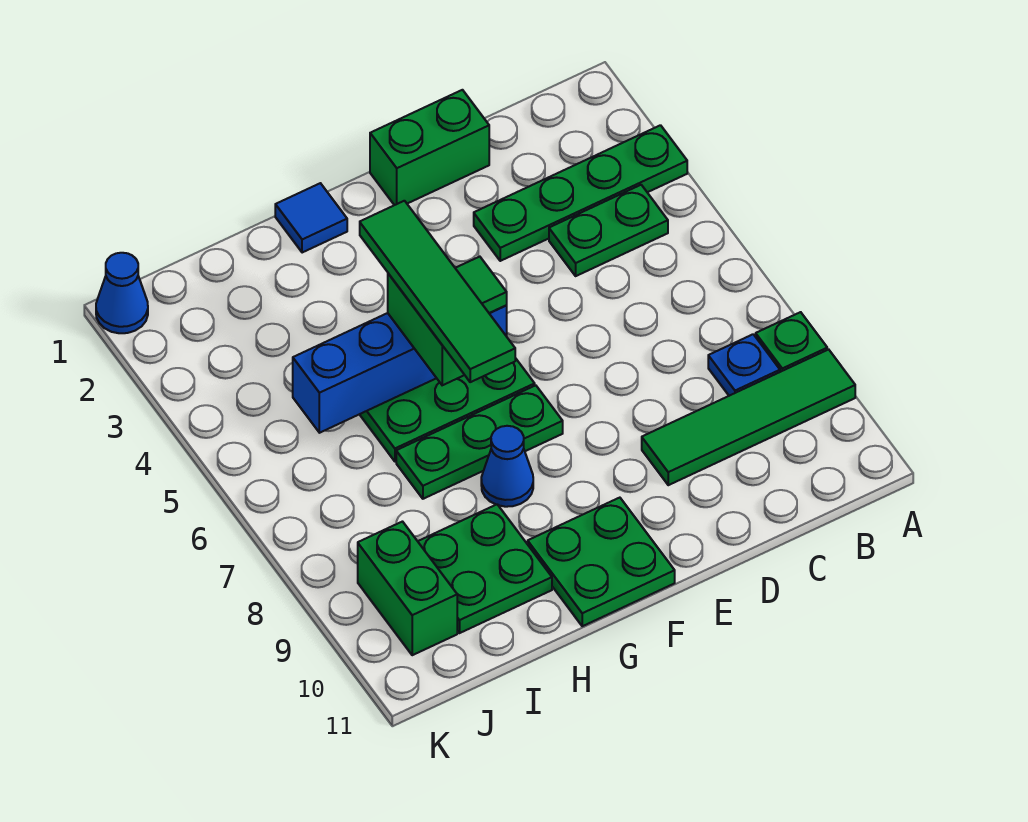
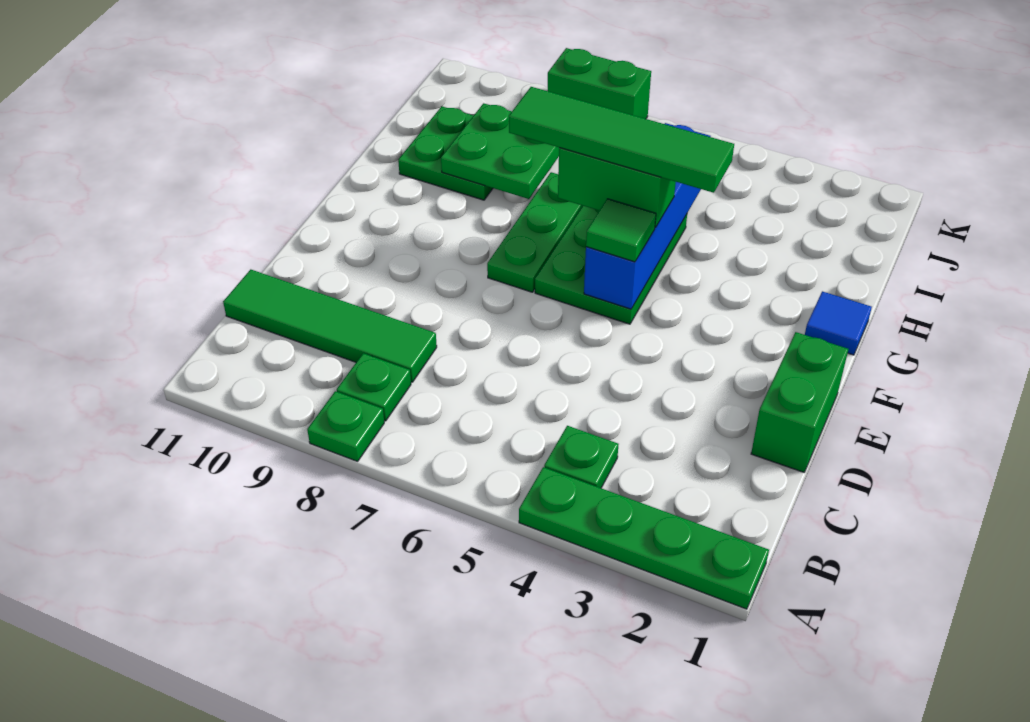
green plate A3:D3 level 1 -> green plate A1:A4 level 1
green tile A9:D9 level 1 -> green tile C8:C11 level 1
green plate B4:C4 level 1 -> green plate B4 level 1
blue plate B8 level 1 -> green plate B8 level 1
green plate F10:G11 level 1 -> green plate H8:I9 level 2
blue cone G8 level 1 -> none
green brick J9:J10 level 1 -> green brick K7:K8 level 1
blue cone K1 level 1 -> none

